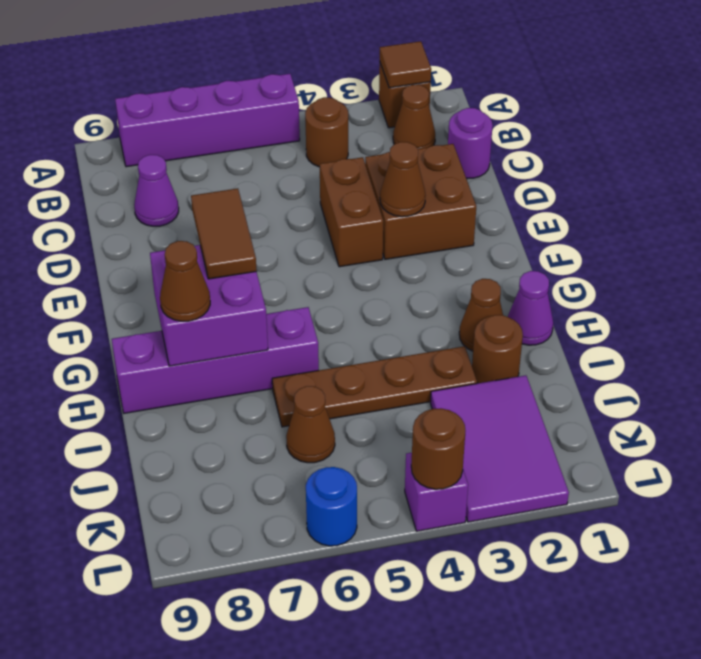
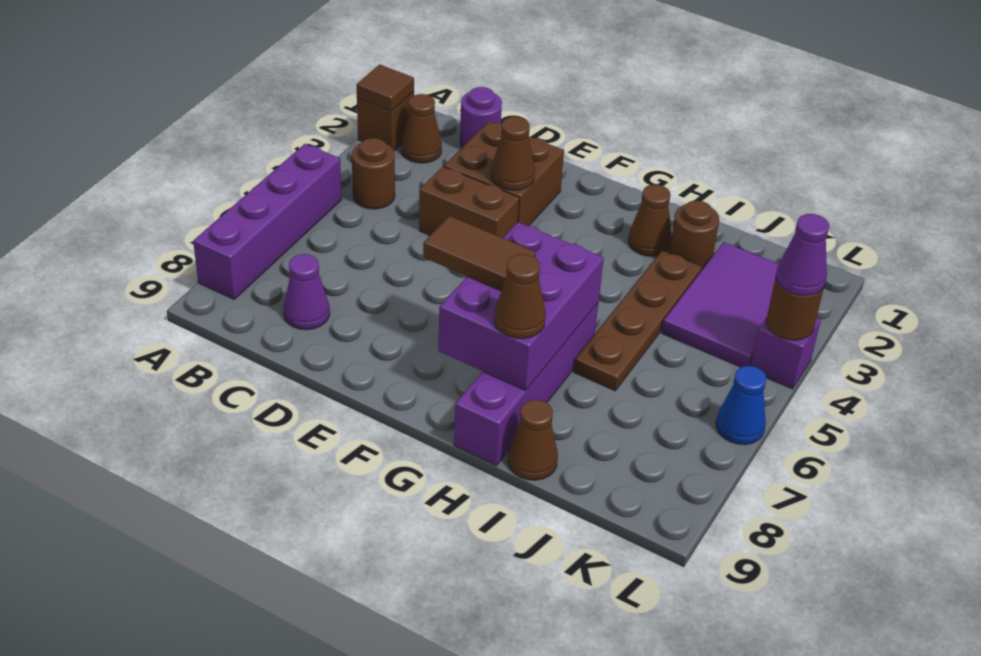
purple brick G7:H8 level 2 -> purple brick G6:H8 level 2
purple cone H1 level 1 -> purple cone L4 level 3
purple tile J2:L3 level 1 -> purple tile J2:K4 level 1
brown cone J6 level 1 -> brown cone I9 level 1
blue round brick L6 level 1 -> blue cone L6 level 1

